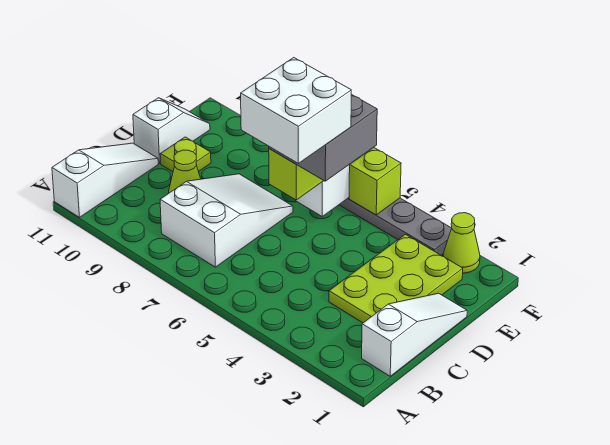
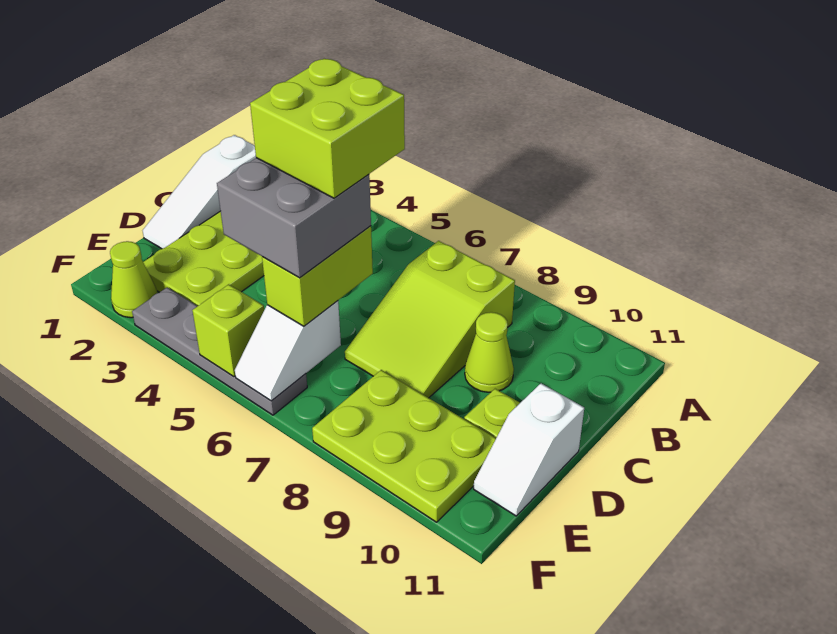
white slope A11:C11 level 1 top A -> none
white slope B7:D8 level 1 top B -> lime slope B7:D8 level 1 top B
white brick C5:D6 level 5 -> lime brick C5:D6 level 5
none -> lime plate E8:F10 level 1

